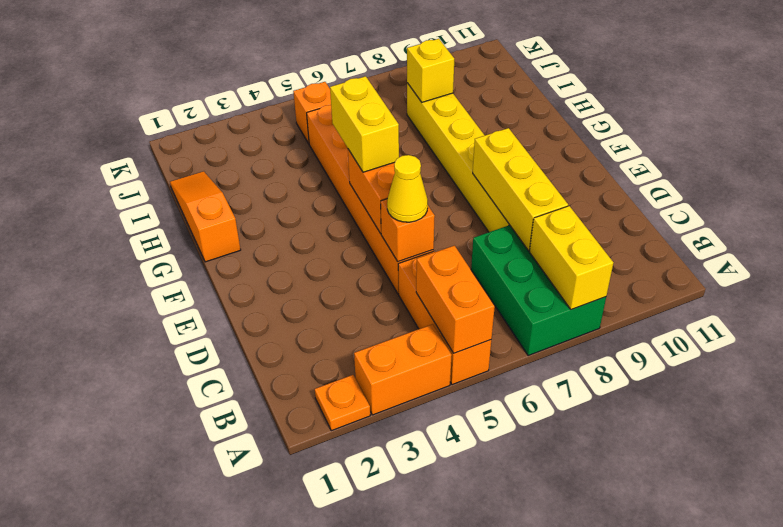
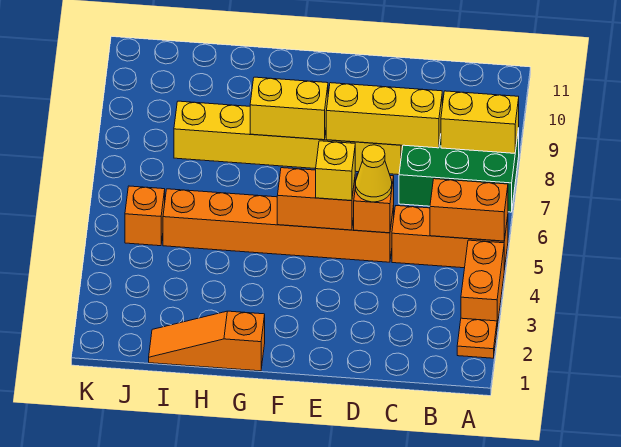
yellow brick F5:G5 level 3 -> yellow brick F8:G8 level 2
yellow brick I8 level 2 -> yellow brick E5 level 3

